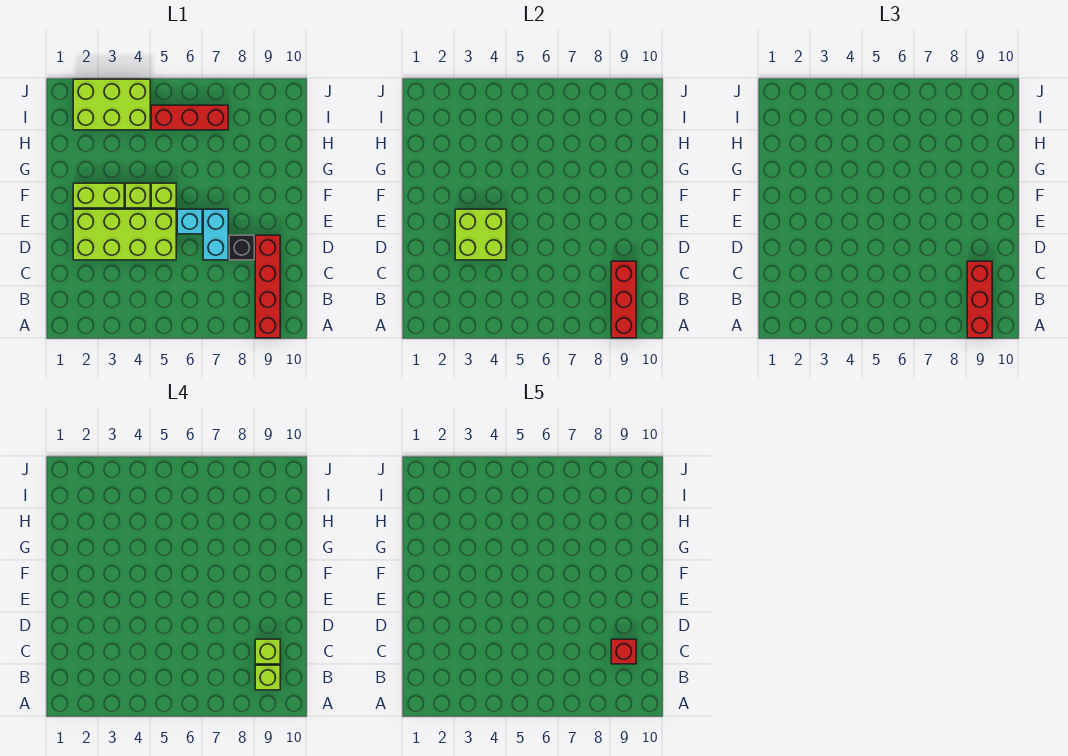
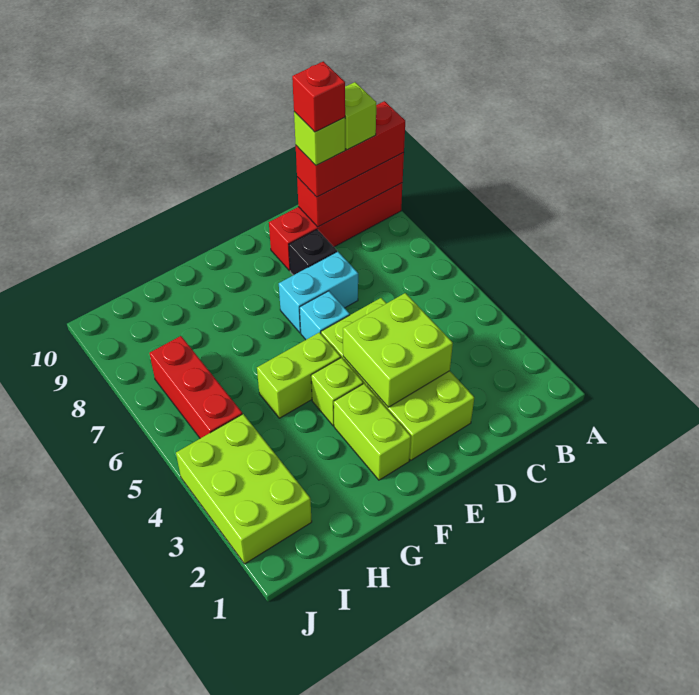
lime brick F5 level 1 -> lime brick F5:G5 level 1

